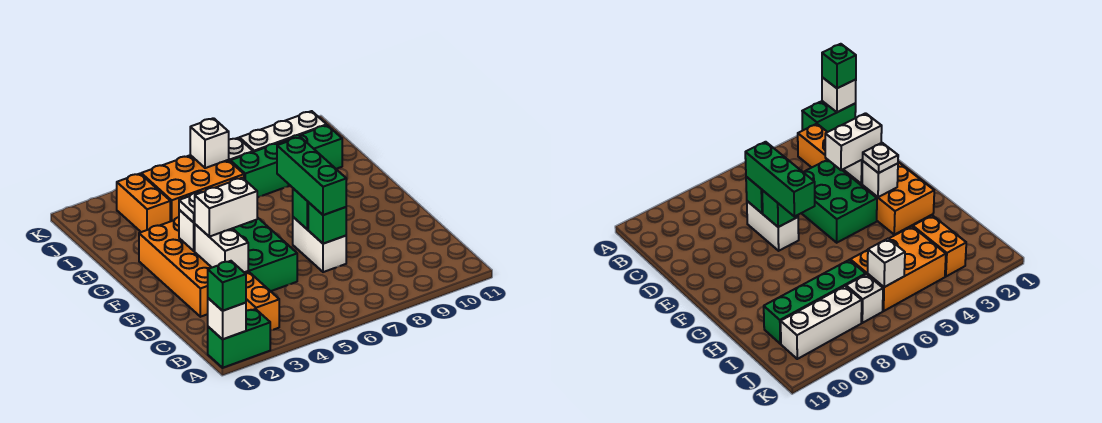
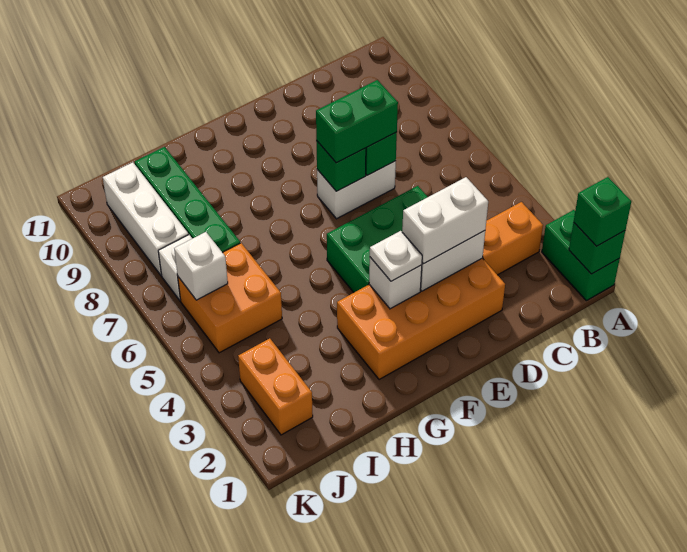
white brick A1 level 2 -> green brick A1 level 2
green brick D7:F7 level 3 -> green brick D7:E7 level 3
white brick E3:E4 level 3 -> white brick D3:E3 level 3
orange brick I3:J3 level 1 -> orange brick J2:J3 level 1
orange brick I4:J6 level 1 -> orange brick I5:J6 level 1

